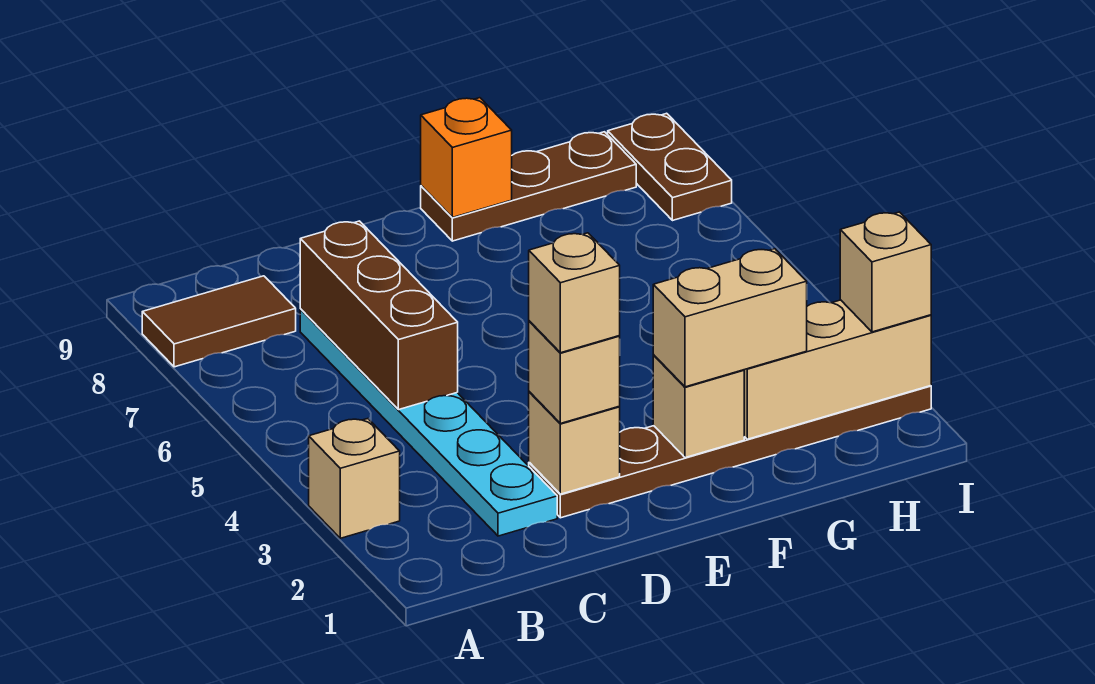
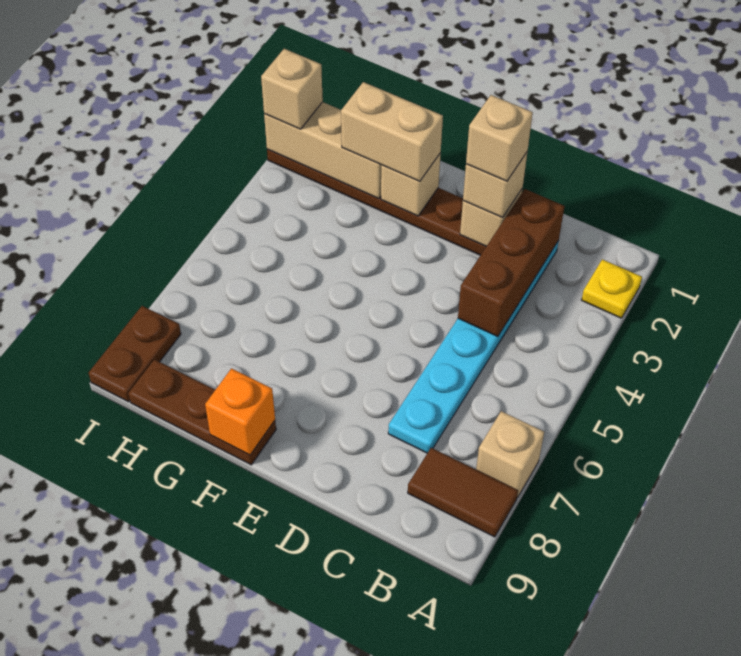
none -> yellow plate A2 level 1
tan brick A3 level 1 -> tan brick A7 level 1
brown brick C5:C7 level 2 -> brown brick C2:C4 level 2

